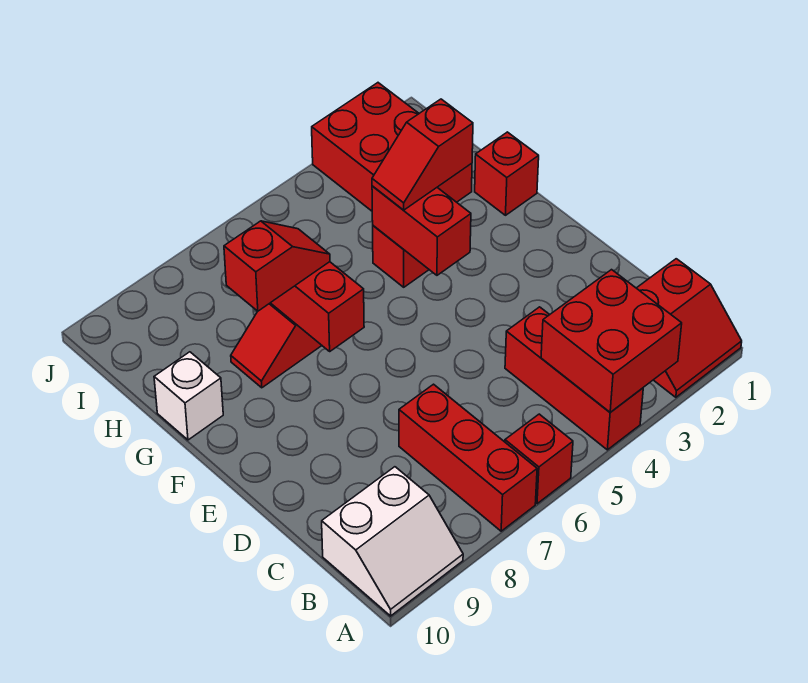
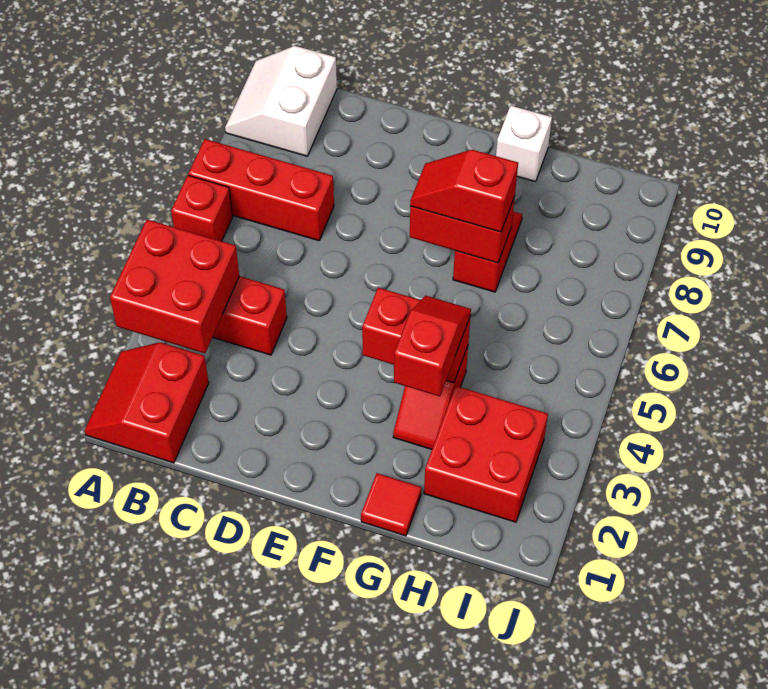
red brick G1 level 1 -> red tile G1 level 1
red slope G7:G8 level 3 top 8 -> red slope F7:G7 level 3 top G
red brick H2:J3 level 1 -> red brick H2:I3 level 1

